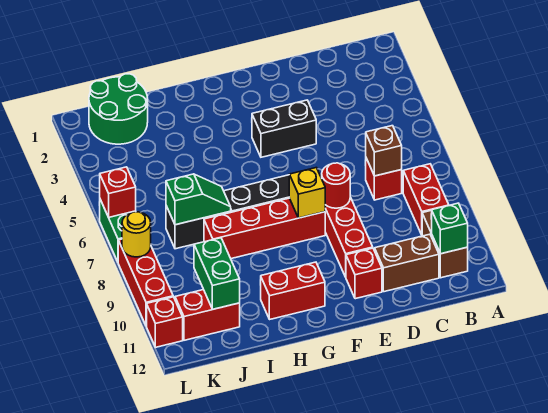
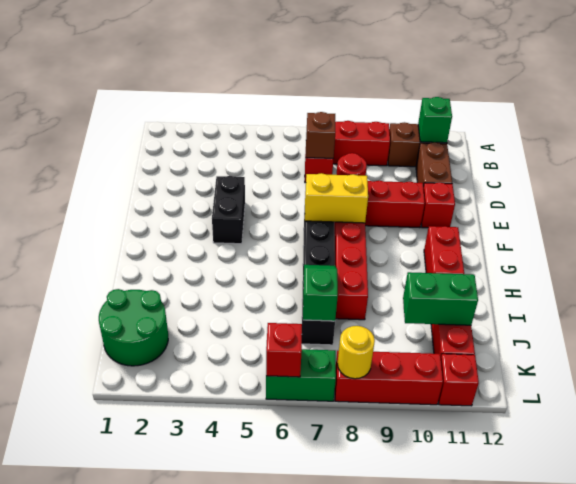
yellow brick F8 level 2 -> yellow brick F7:F8 level 2

